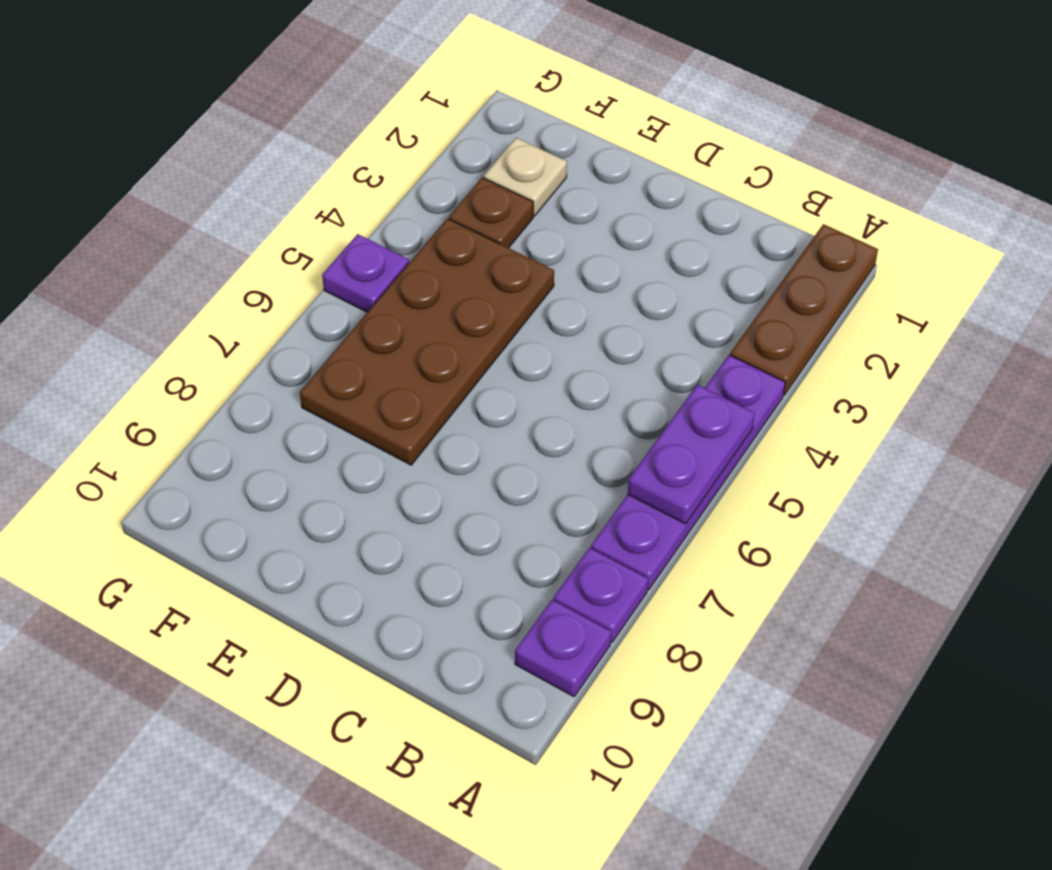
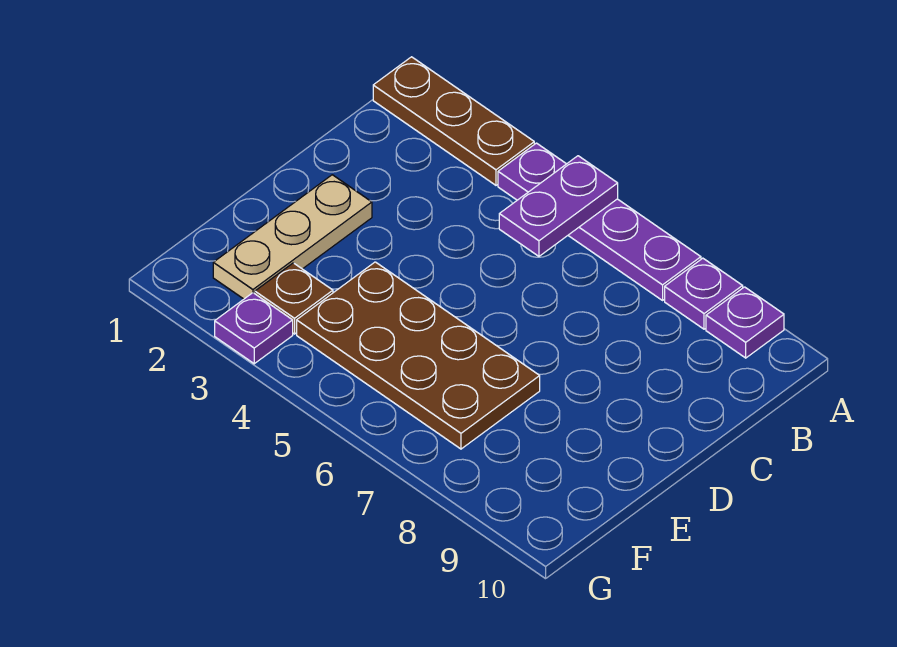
purple plate A5:A6 level 2 -> purple plate A5:B5 level 2
tan plate F2 level 1 -> tan plate D2:F2 level 1
purple plate G5 level 1 -> purple plate G3 level 1

